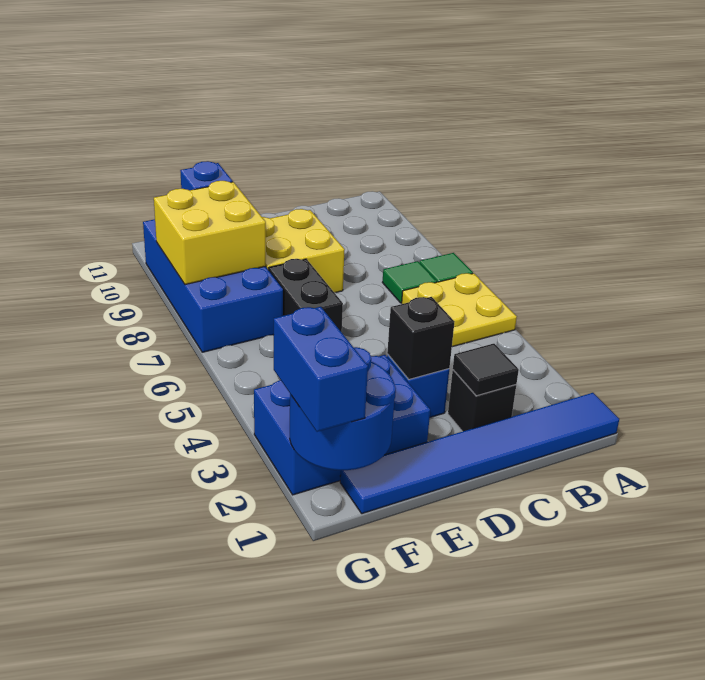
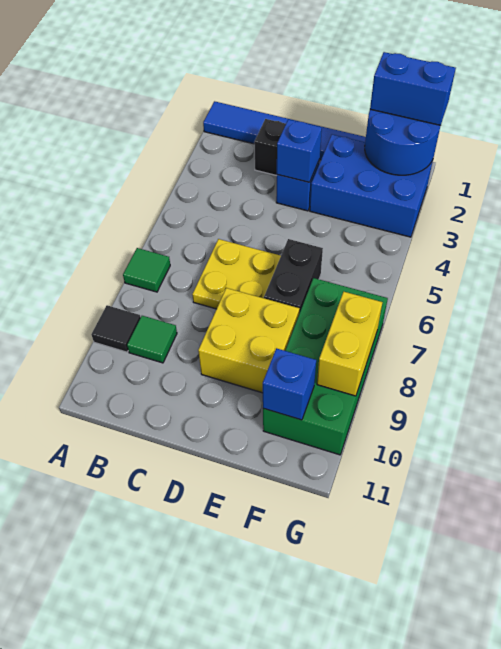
yellow plate A5:B6 level 1 -> yellow plate C6:D7 level 1
green tile B7 level 1 -> green tile B9 level 1
black tile C2 level 2 -> black tile A9 level 1
black brick D3 level 2 -> blue brick D3 level 2
blue brick F7:G10 level 1 -> green brick F7:G10 level 1
yellow brick F8:G9 level 2 -> yellow brick G8:G9 level 2
blue brick G1:G2 level 3 -> blue brick F1:G1 level 3

